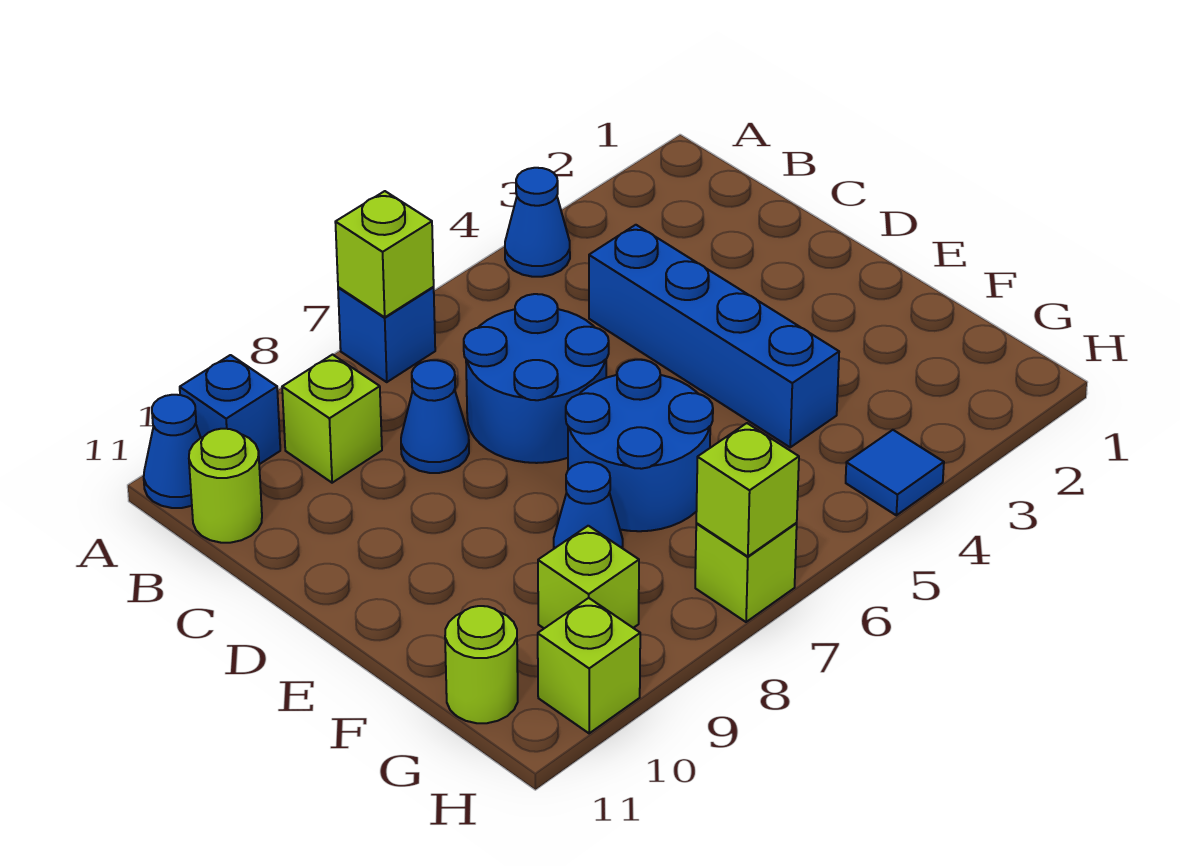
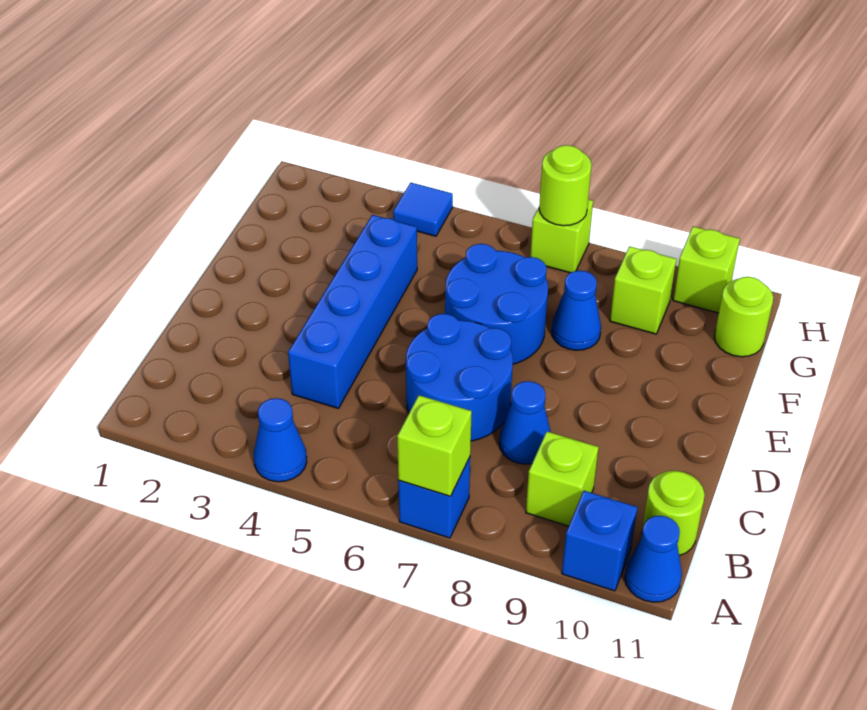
lime brick H7 level 2 -> lime round brick H7 level 2

